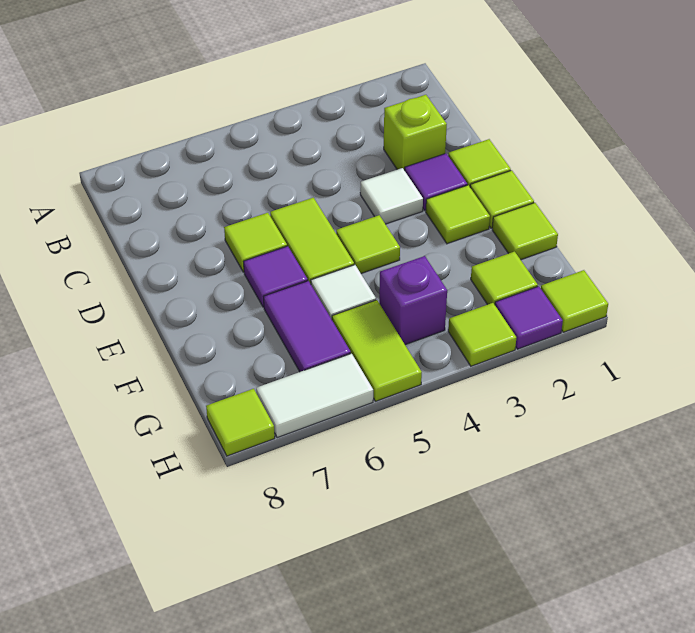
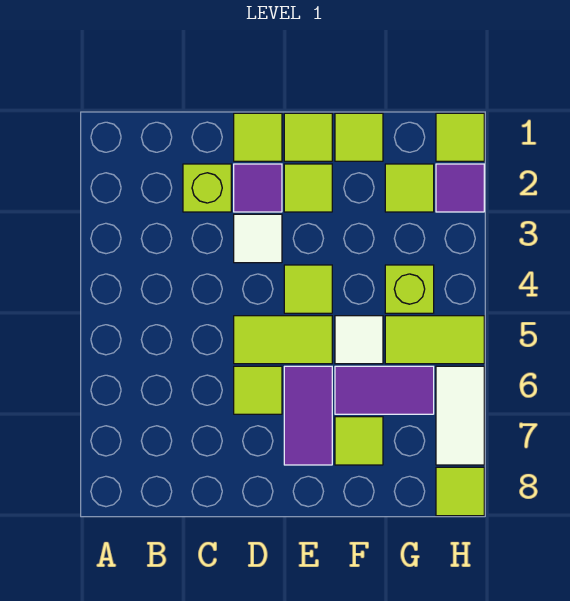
purple tile E6 level 1 -> purple tile E6:E7 level 1
purple brick G4 level 1 -> lime brick G4 level 1
lime tile H3 level 1 -> lime tile F7 level 1

